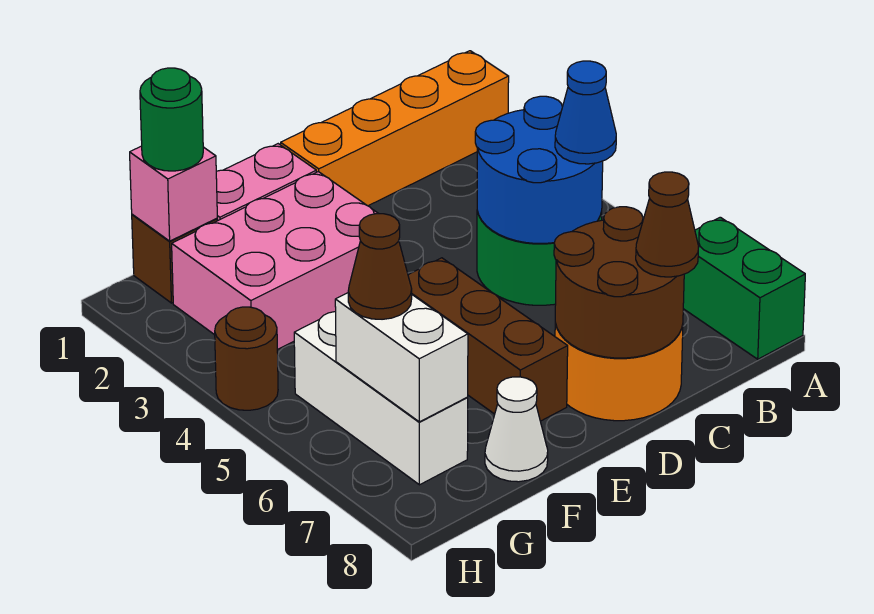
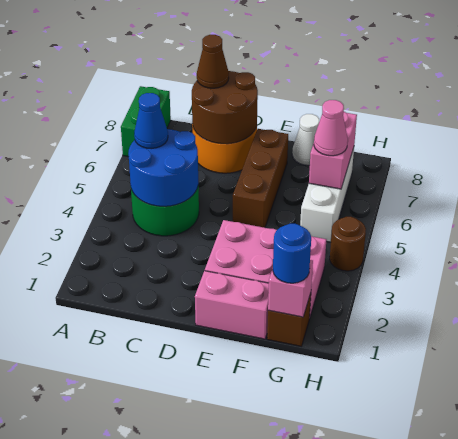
orange brick A1:D1 level 1 -> none
green round brick G1 level 3 -> blue round brick G1 level 3
white brick G6:G7 level 2 -> pink brick G6:G7 level 2
brown cone G6 level 3 -> pink cone G6 level 3

